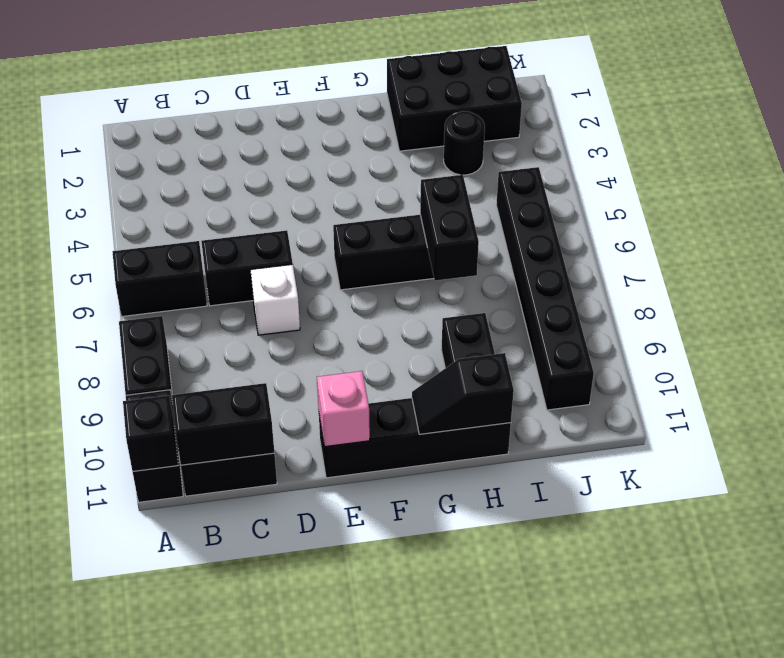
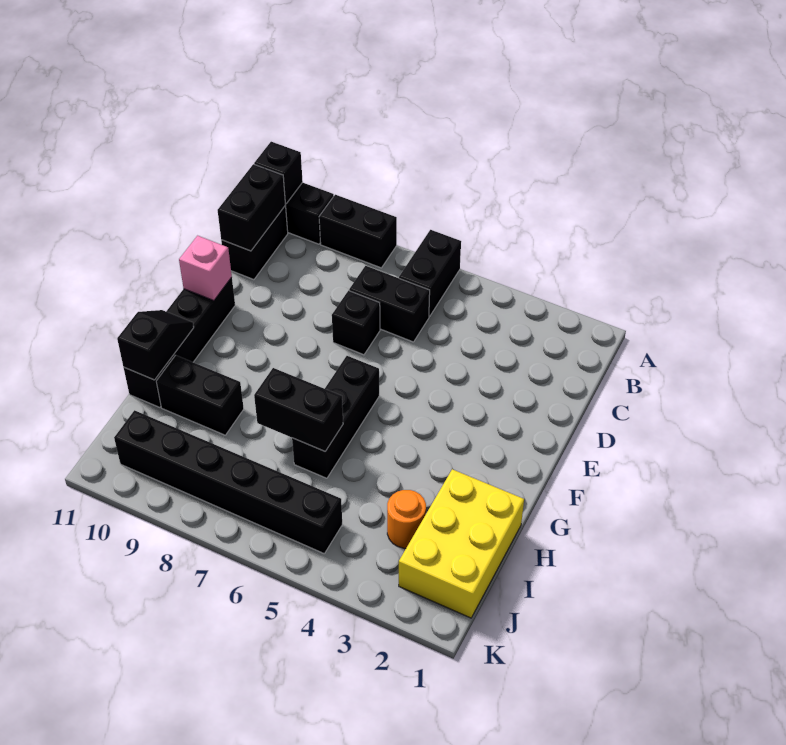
black brick C6:D6 level 1 -> black brick C6:C7 level 1
white brick D7 level 1 -> black brick D7 level 1
black brick H1:J2 level 1 -> yellow brick H1:J2 level 1
black round brick I3 level 1 -> orange round brick I3 level 1

